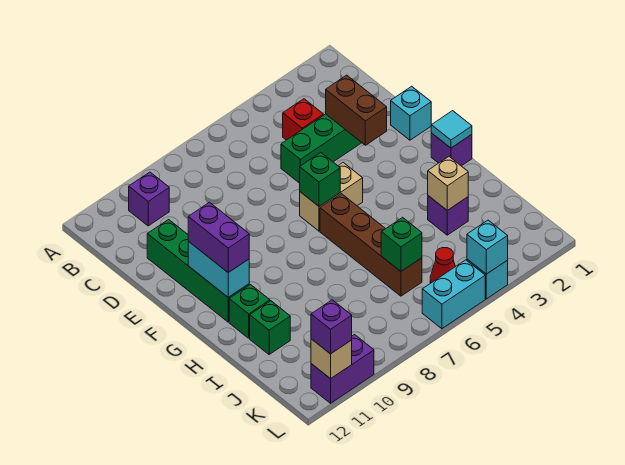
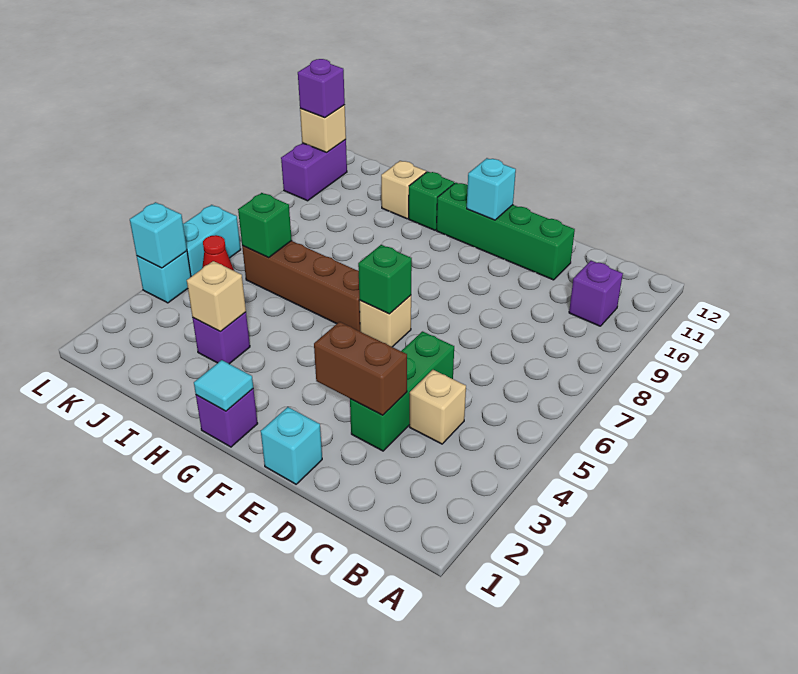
red brick C4 level 1 -> tan brick C4 level 1
tan brick F5:F6 level 1 -> tan brick F6 level 1
cyan brick F11:G11 level 2 -> cyan brick F11 level 2
purple brick F11:G11 level 3 -> none
green brick I11 level 1 -> tan brick I11 level 1

